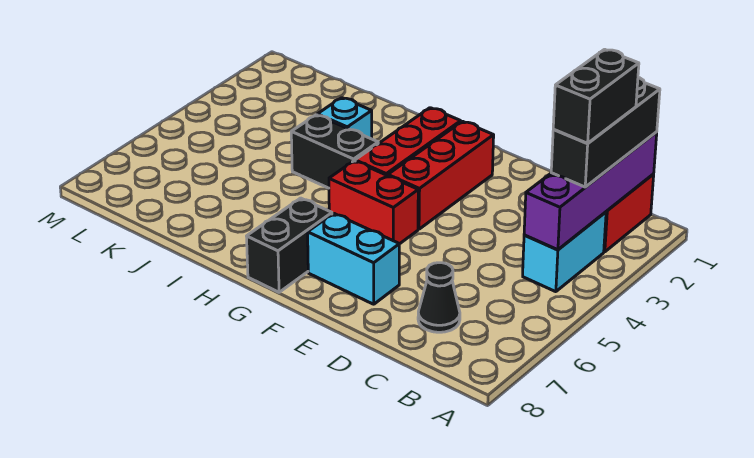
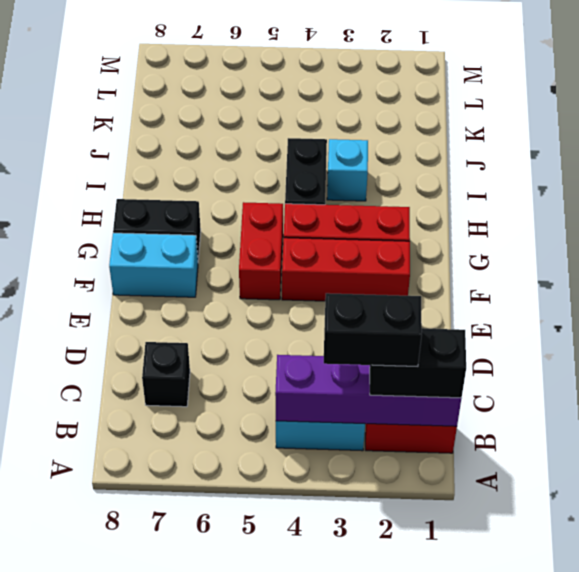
black brick B1:B3 level 3 -> black brick B1:B2 level 3
black cone C7 level 1 -> black brick C7 level 1
cyan brick E7:F7 level 1 -> cyan brick F7:F8 level 1

